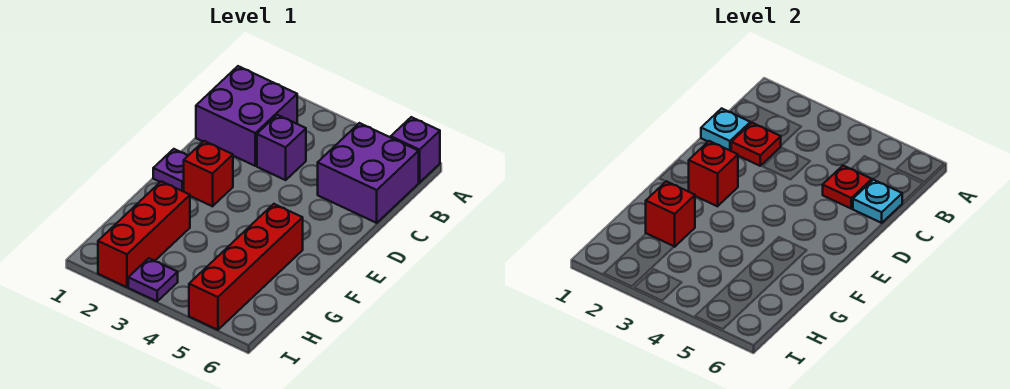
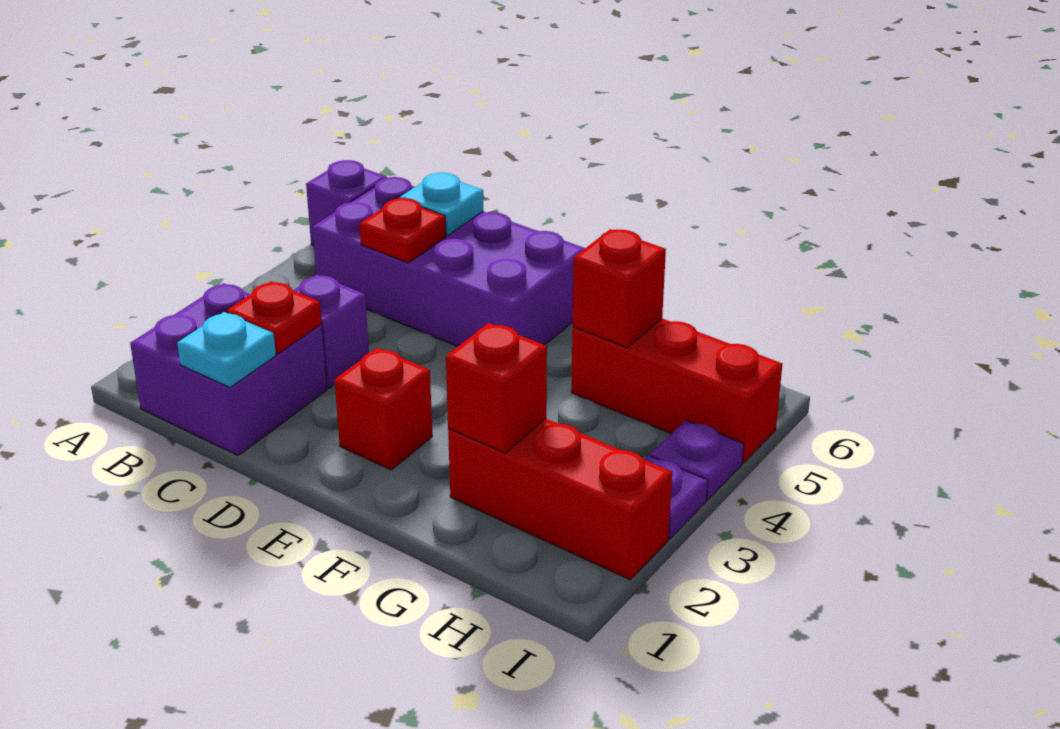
purple brick B5:C6 level 1 -> purple brick B5:E6 level 1
purple plate E1 level 1 -> purple plate I4 level 1
red brick E2 level 2 -> red brick G5 level 2
red brick F5:I5 level 1 -> red brick G5:I5 level 1

